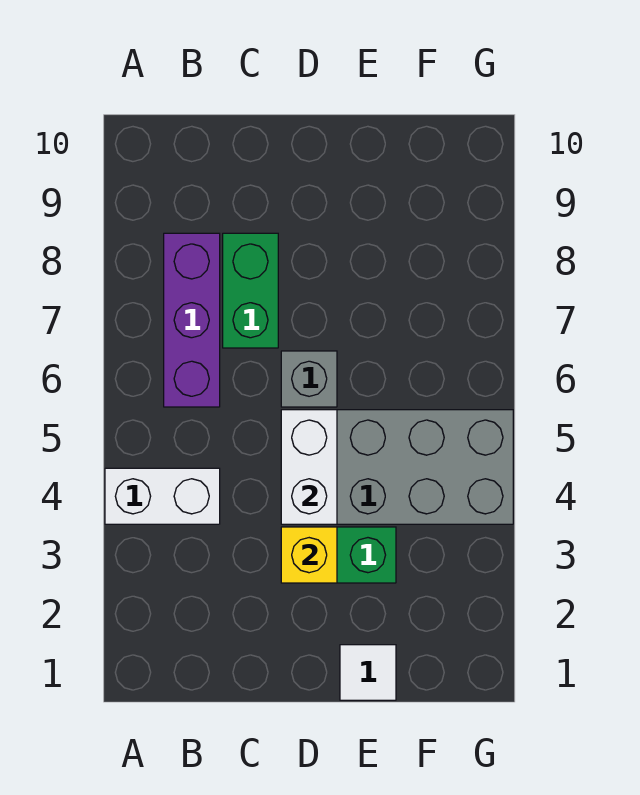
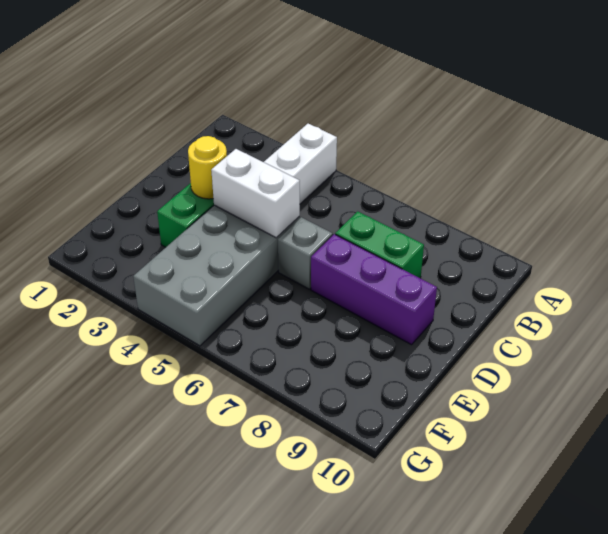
purple brick B6:B8 level 1 -> purple brick D7:D9 level 1
yellow brick D3 level 2 -> yellow round brick D3 level 2
white tile E1 level 1 -> none

